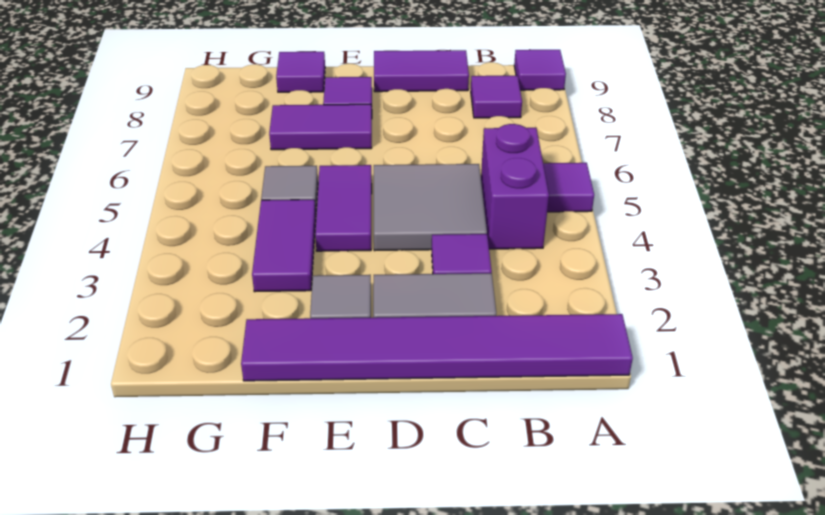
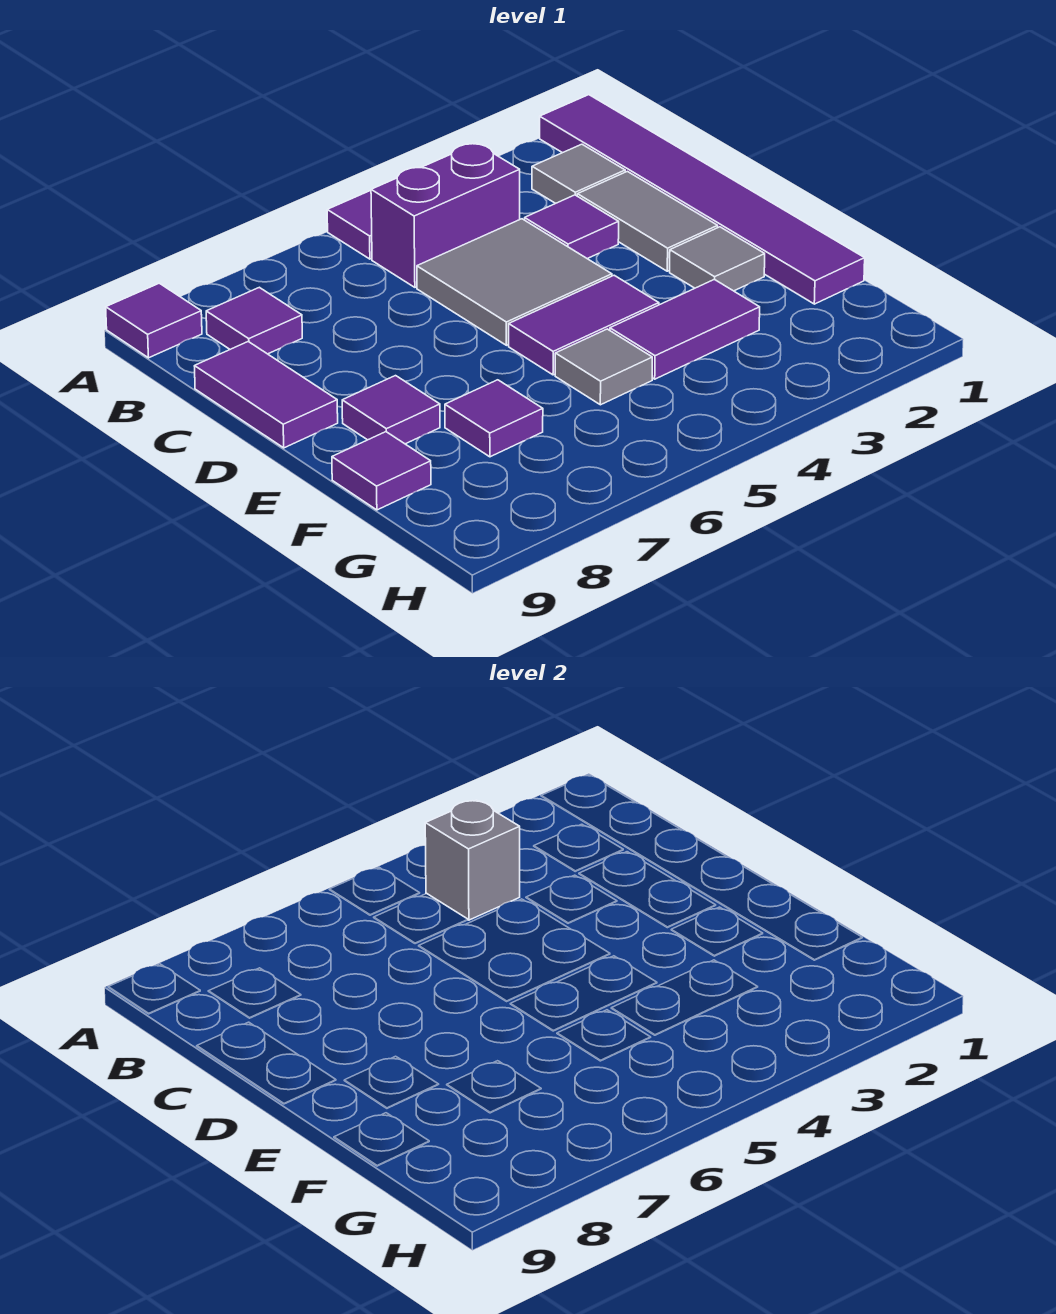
none -> grey tile B2 level 1
none -> grey brick B4 level 2
purple tile E7:F7 level 1 -> purple tile F7 level 1

